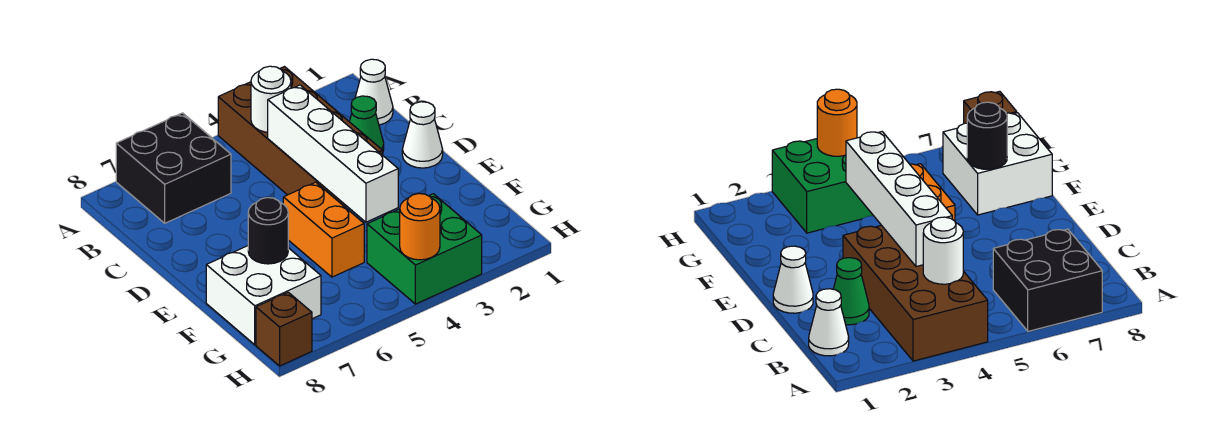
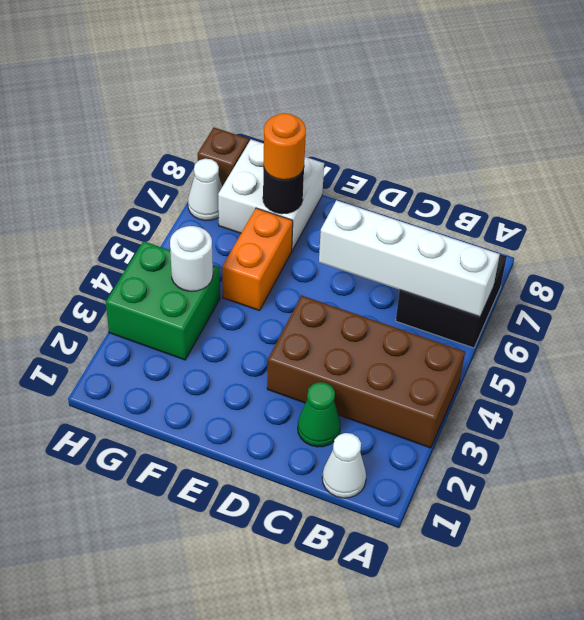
white round brick B4 level 2 -> white round brick G4 level 2
white brick C4:F4 level 2 -> white brick A6:D6 level 2
white cone D1 level 1 -> white cone H7 level 1
orange brick E5:F5 level 1 -> orange brick F5:F6 level 1
orange round brick H4 level 2 -> orange round brick F7 level 3

